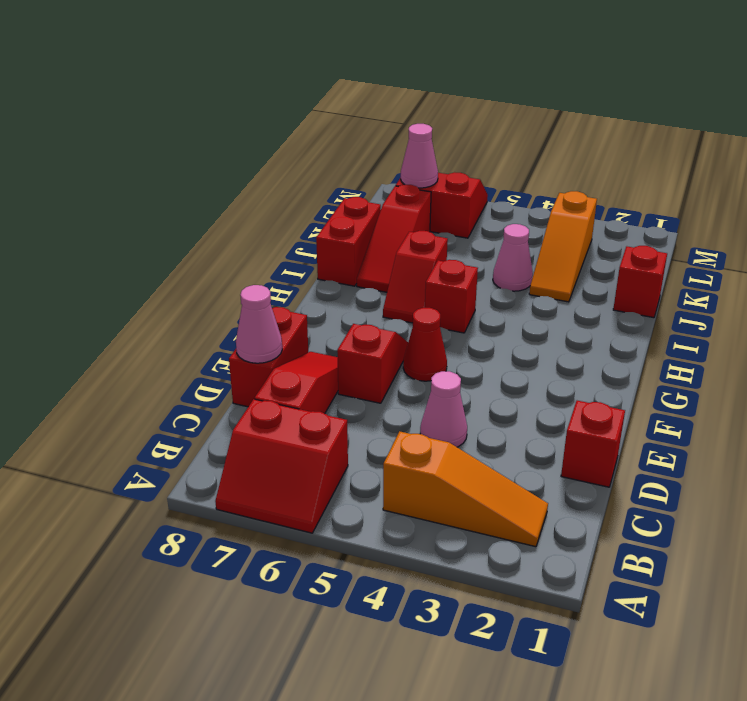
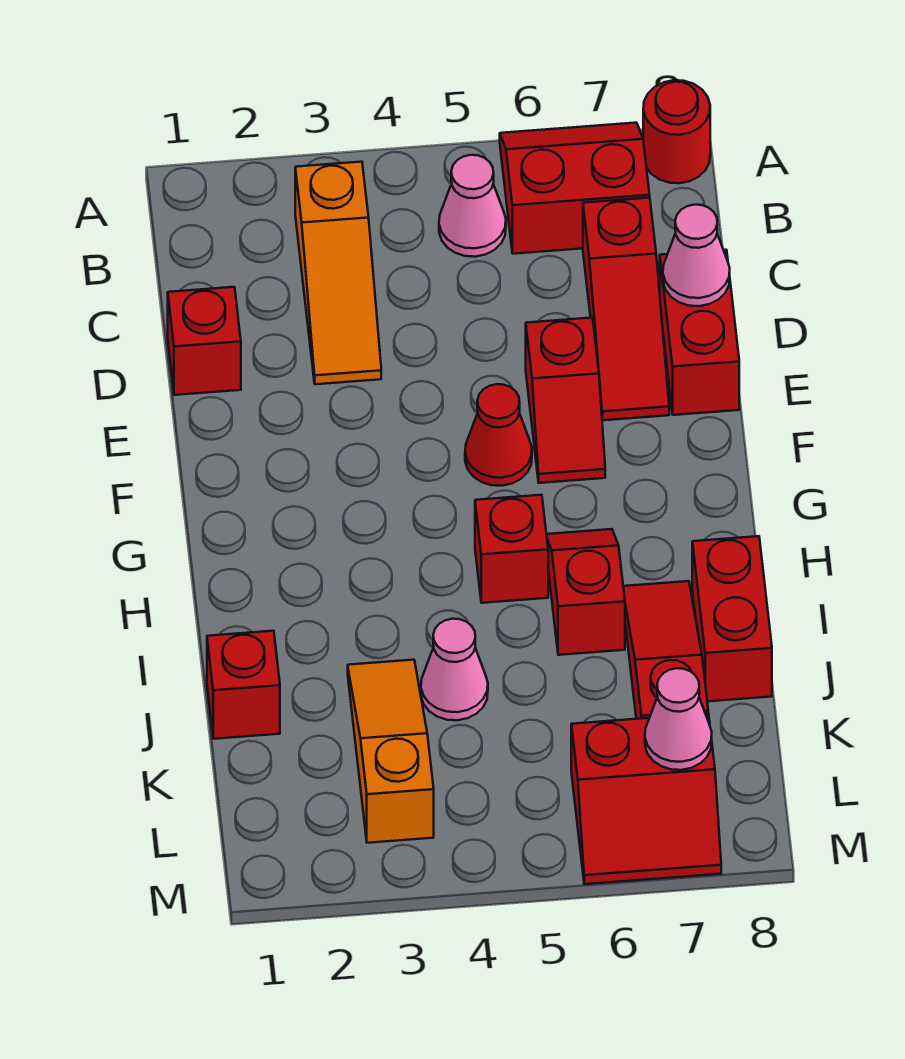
none -> red round brick A8 level 1
orange slope B2:B4 level 1 top 4 -> orange slope B3:D3 level 1 top B
pink cone D4 level 1 -> pink cone B5 level 1

